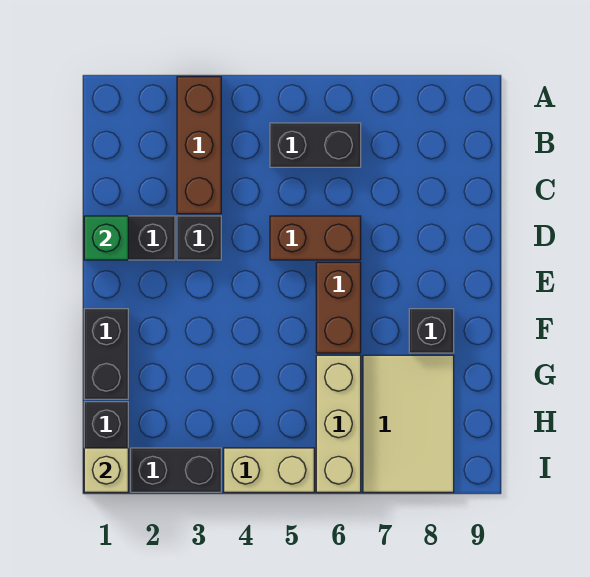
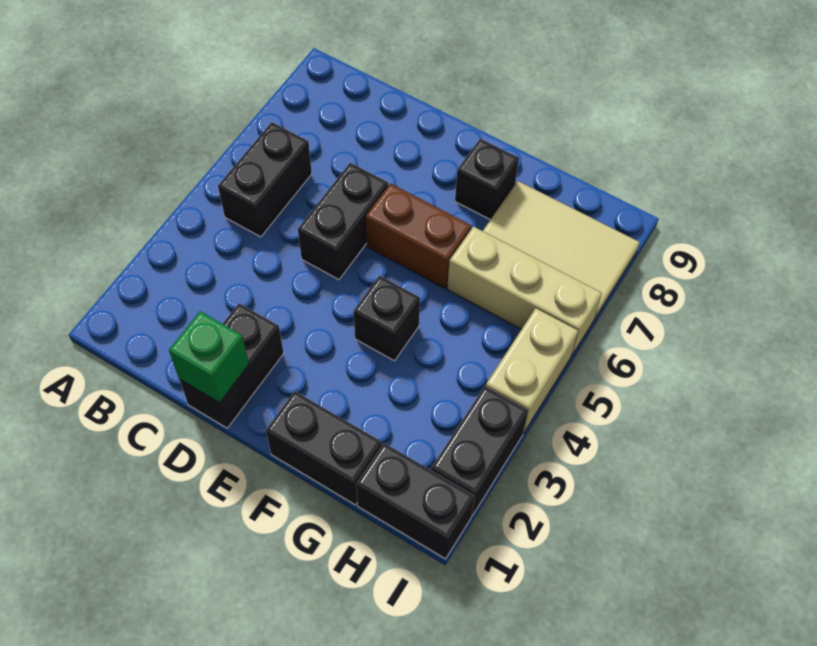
brown brick A3:C3 level 1 -> none
black brick D3 level 1 -> black brick F4 level 1
brown brick D5:D6 level 1 -> black brick D5:D6 level 1
tan brick I1 level 2 -> none

